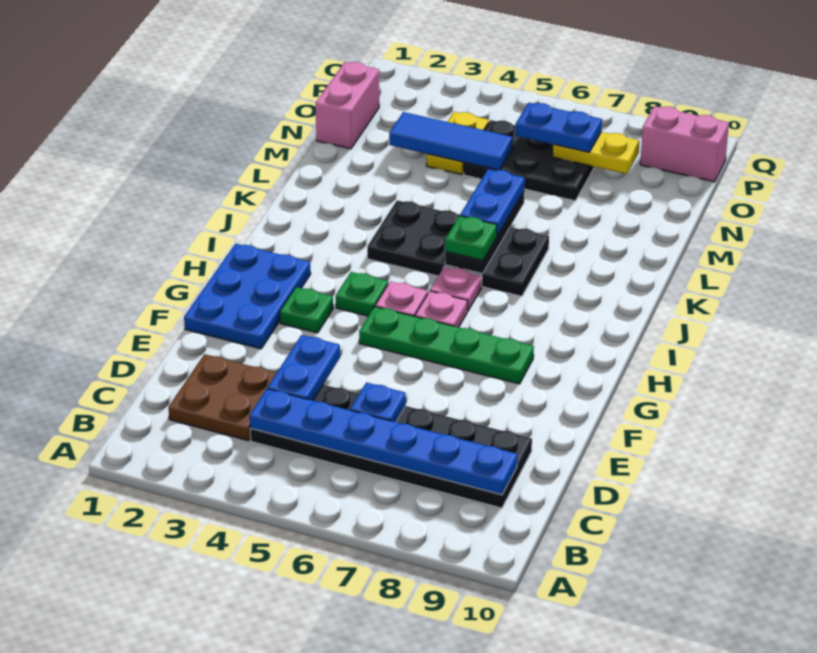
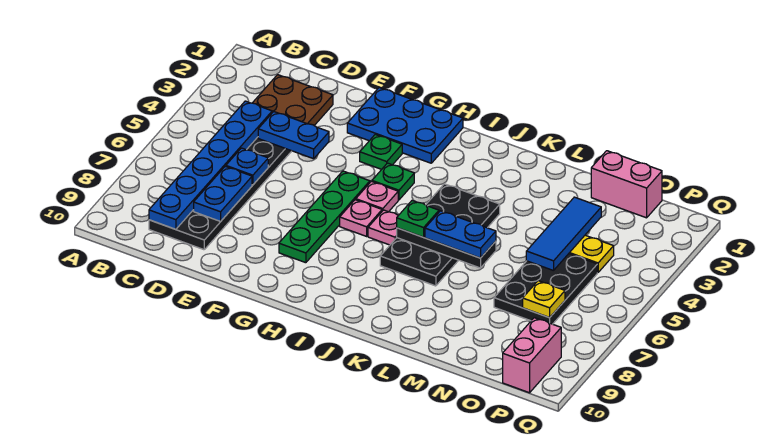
blue plate O6:O7 level 3 -> blue plate D7:D8 level 2
yellow plate O7:O8 level 2 -> yellow plate O7 level 2

